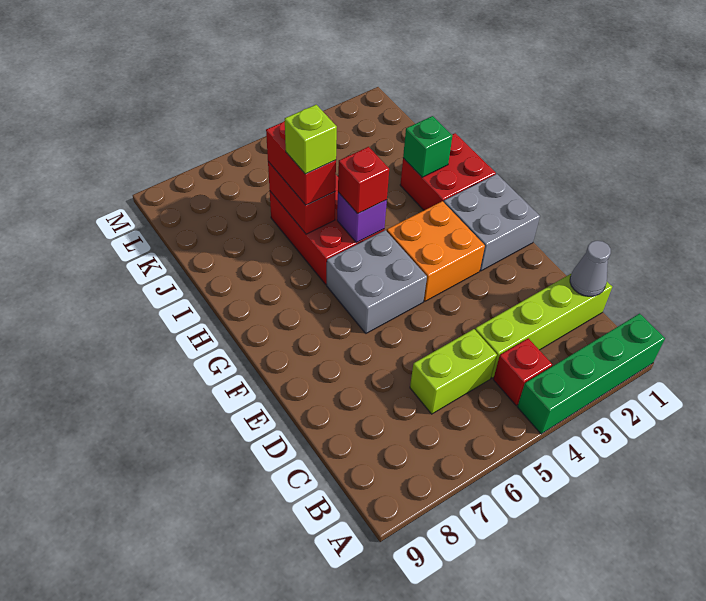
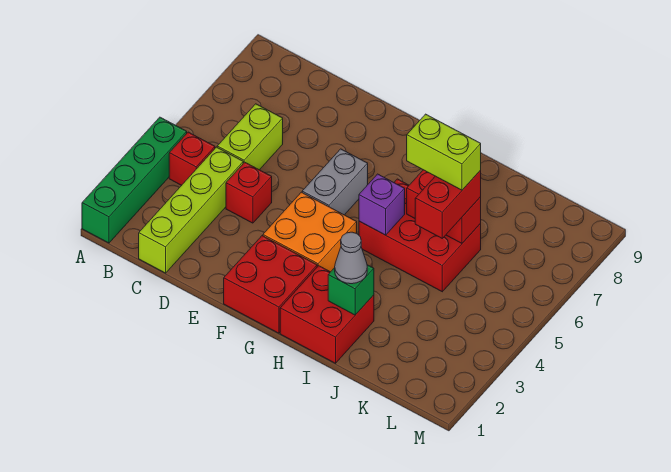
grey cone C1 level 2 -> grey cone I2 level 3
grey brick F1:G2 level 1 -> red brick F1:G2 level 1
grey brick F5:G6 level 1 -> grey brick F5:F6 level 1
red brick H5 level 3 -> red brick D4 level 1
red brick I6:J6 level 3 -> red brick J5:J6 level 3
lime brick I6 level 4 -> lime brick I6:J6 level 4

